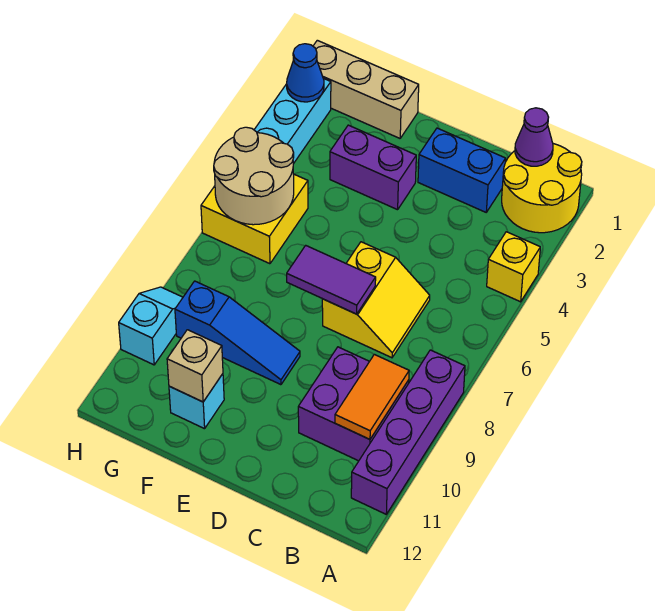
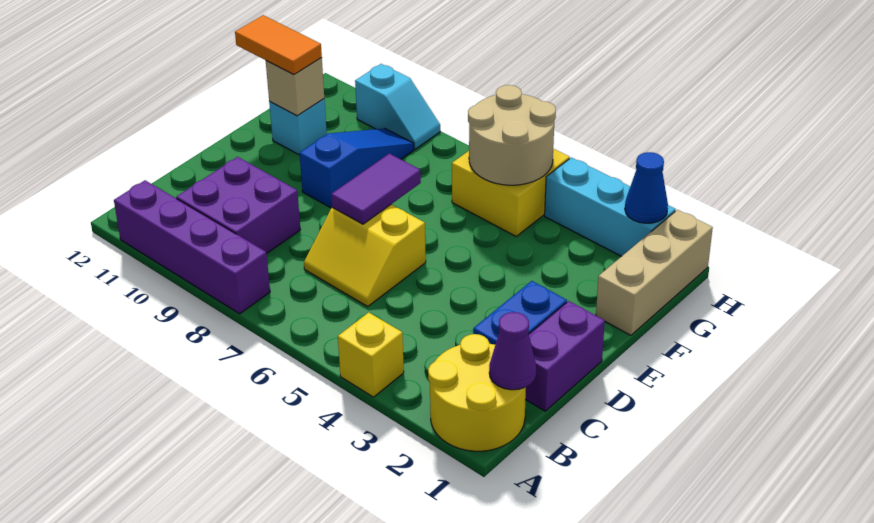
orange tile B9:B10 level 2 -> orange tile F11:F12 level 3
purple brick E3:F3 level 1 -> purple brick C1:D1 level 1
blue slope E9:G9 level 1 top G -> blue slope E9:G9 level 1 top E

